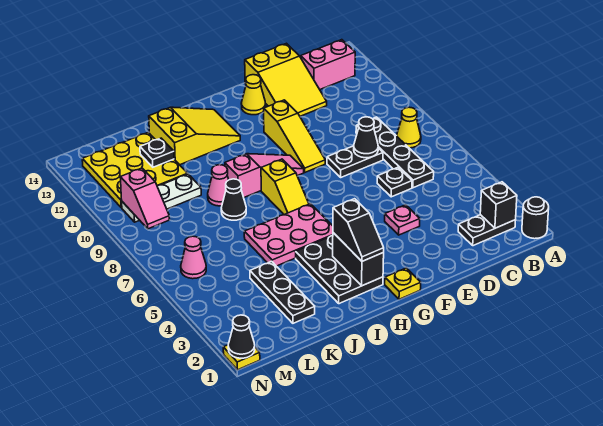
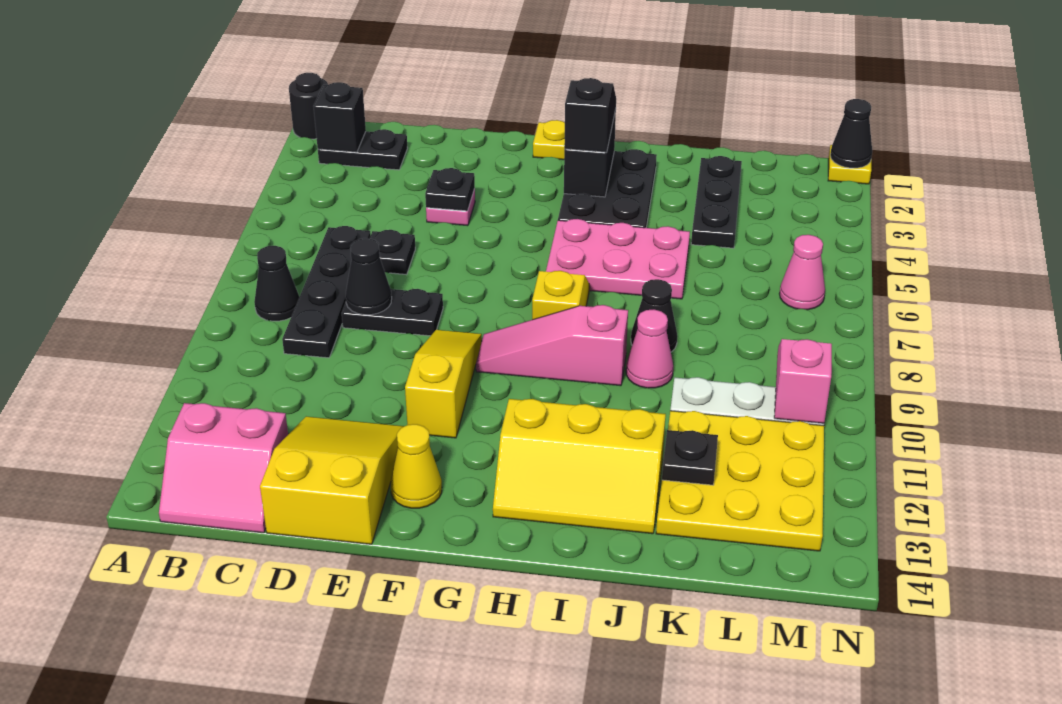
yellow cone B8 level 1 -> black cone B8 level 1
none -> black plate E4 level 2
yellow slope H12:J13 level 1 top J -> yellow slope H12:J13 level 1 top 12

